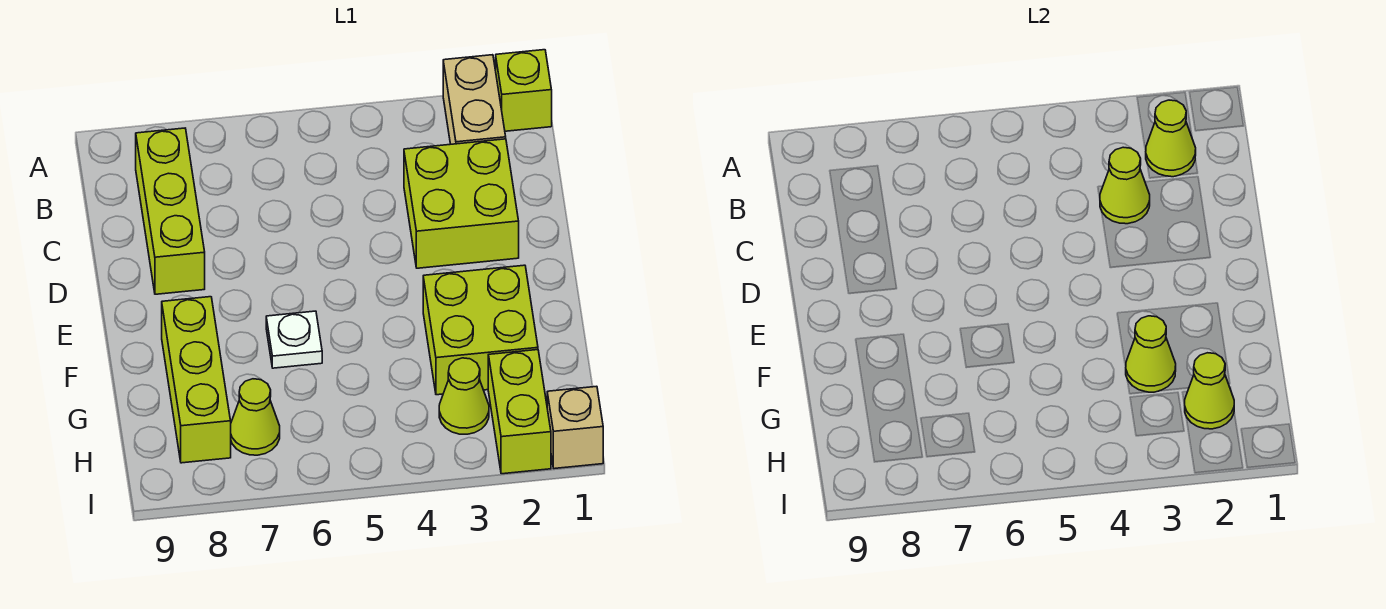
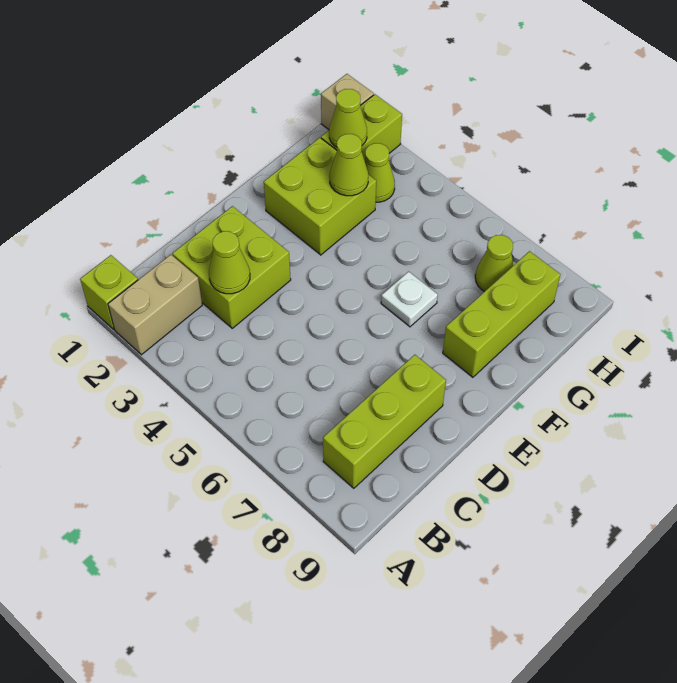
lime cone B2 level 2 -> none

